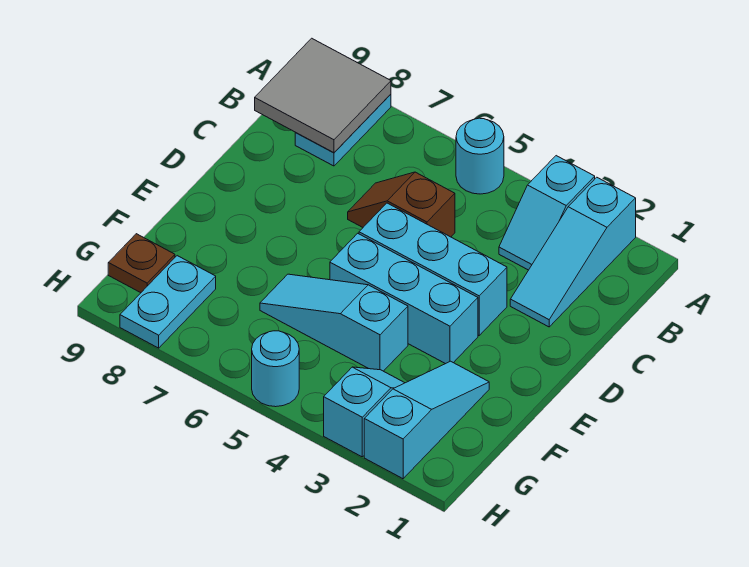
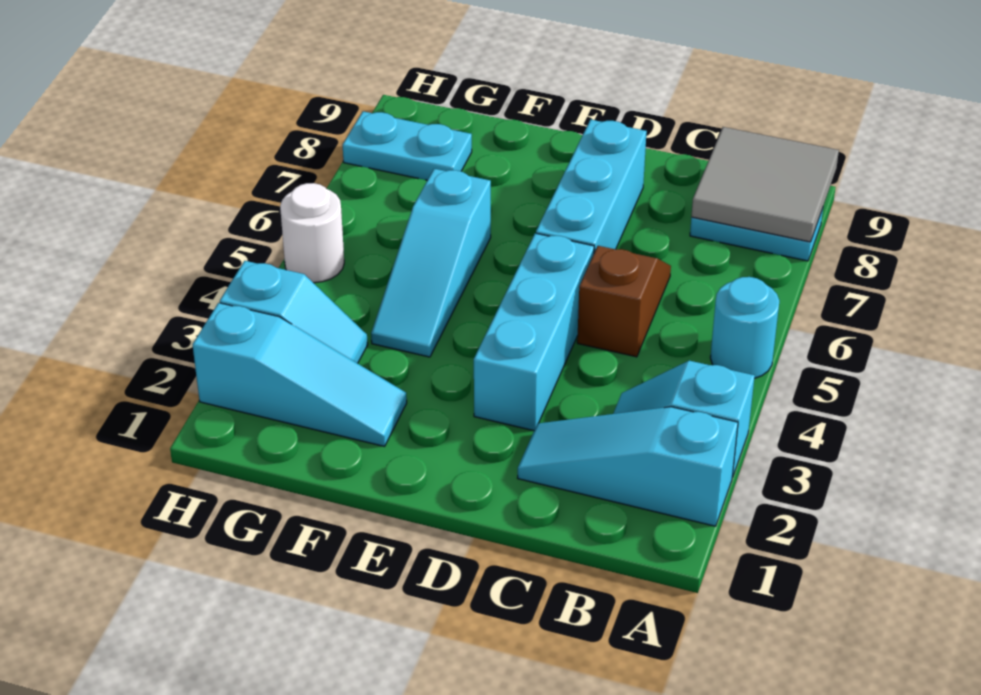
cyan brick E3:E5 level 1 -> cyan brick D6:D8 level 1
cyan slope F4:F6 level 1 top 4 -> cyan slope F4:F6 level 1 top 6
brown plate G9 level 1 -> none
cyan round brick H5 level 1 -> white round brick H5 level 1

